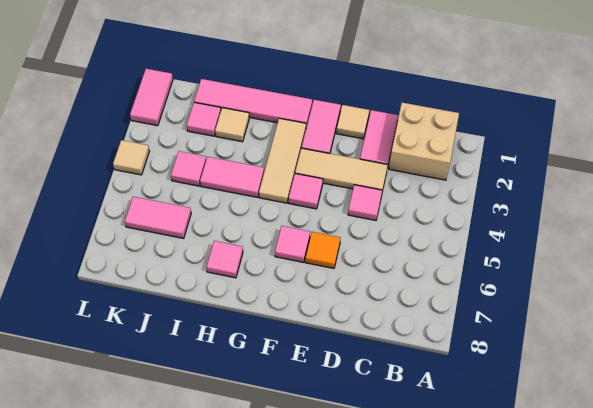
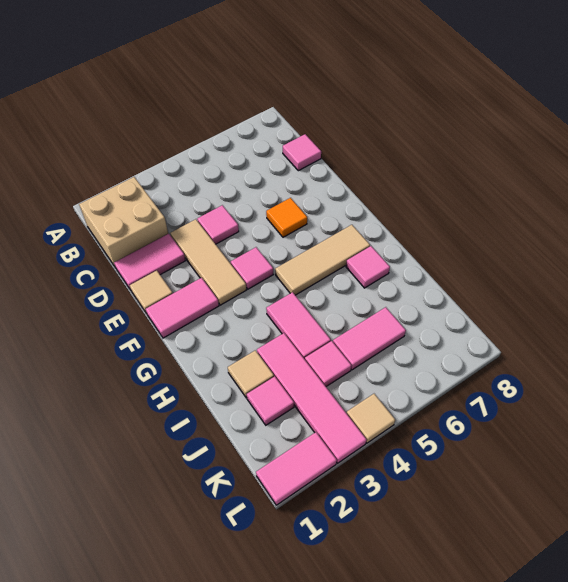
pink tile F6 level 1 -> pink tile C8 level 1
pink tile G1:J1 level 1 -> pink tile I3:L3 level 1
tan tile G2:G4 level 1 -> tan tile G5:G7 level 1
pink tile J6:K6 level 1 -> pink tile J5:J6 level 1

